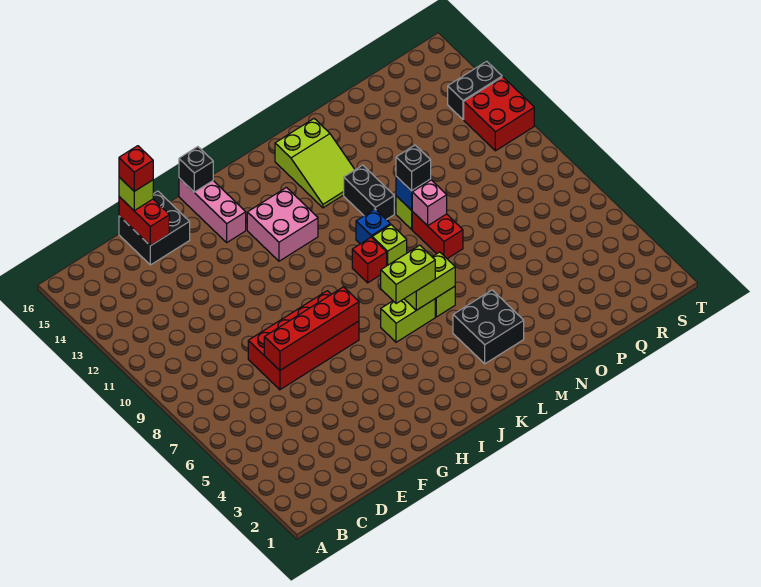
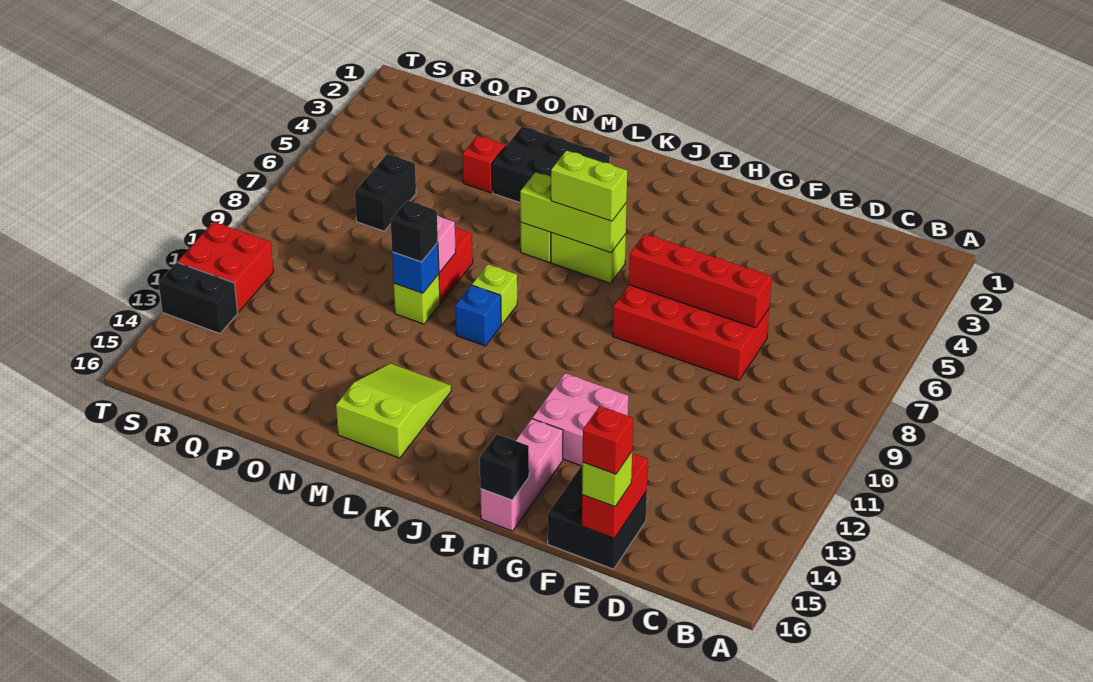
pink brick I12:J13 level 1 -> pink brick G12:H13 level 1
lime brick K6:L6 level 2 -> lime brick J6:L6 level 2
red brick K9 level 1 -> red brick O4 level 1
black brick L3:M4 level 1 -> black brick L3:N4 level 1
black brick M11:M12 level 1 -> black brick Q6:Q7 level 1

